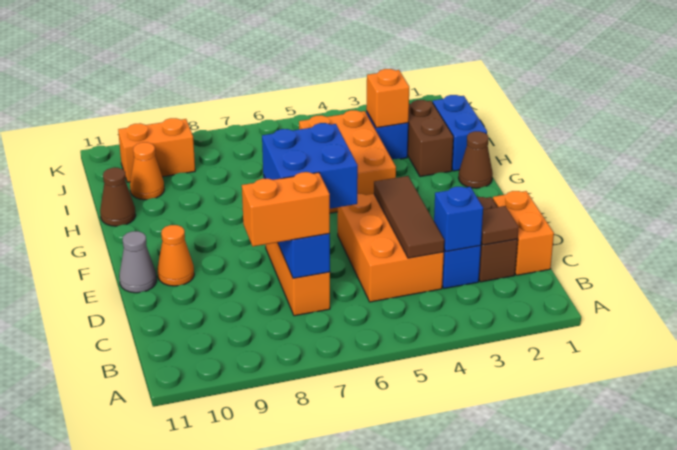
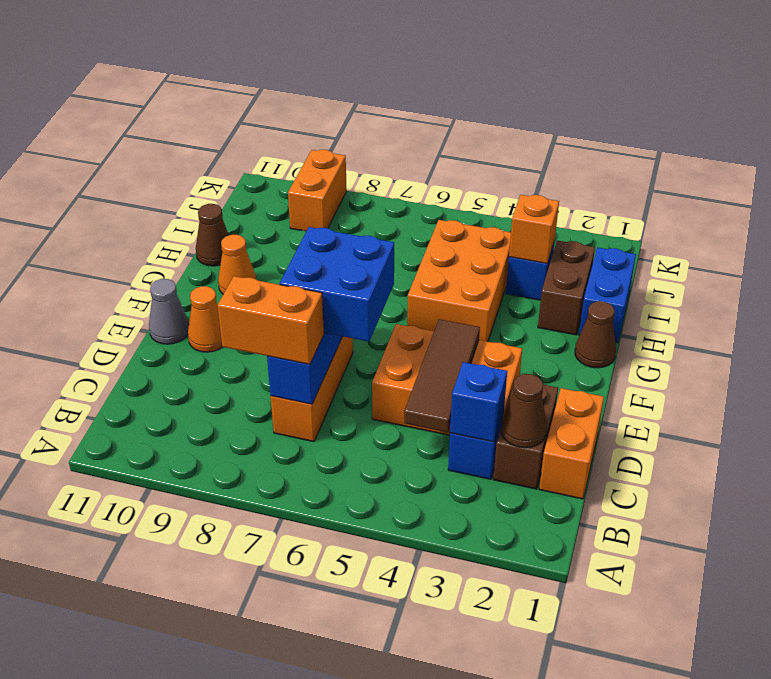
brown tile C2 level 2 -> brown cone C2 level 2
orange brick C4:E5 level 1 -> orange brick D3:E5 level 1
orange cone I10 level 1 -> orange cone G10 level 1
orange brick J9:J10 level 1 -> orange brick J9:K9 level 1

